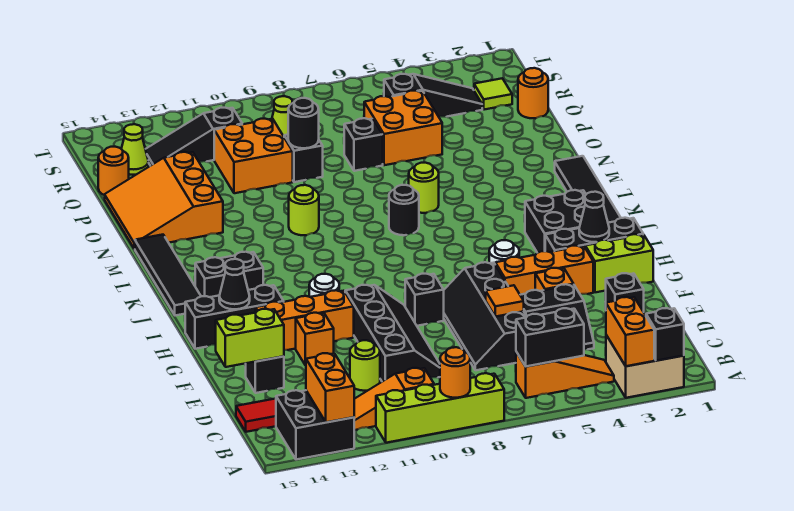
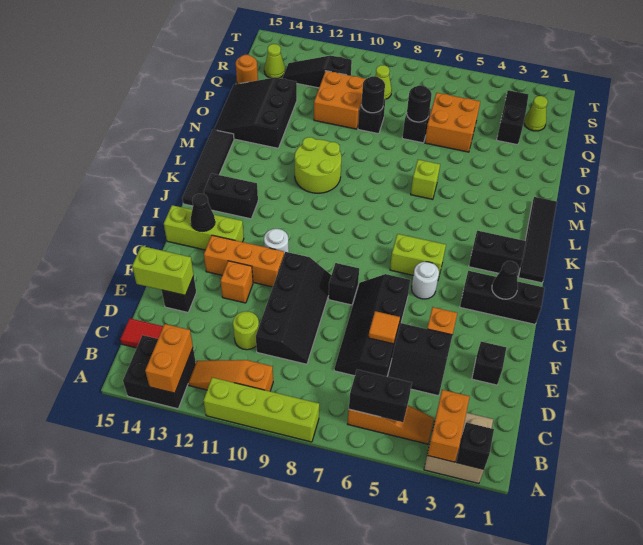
orange round brick A9 level 2 -> none
lime brick G1:G2 level 1 -> lime brick I5:I6 level 1
orange brick G3:G5 level 1 -> none
black brick H13:H15 level 1 -> lime brick H13:H15 level 1
black brick I2:J3 level 1 -> black brick J2:J3 level 1
black round brick L7 level 1 -> black round brick P7 level 2
lime round brick M6 level 1 -> lime brick M6 level 1
lime round brick M10 level 1 -> lime round brick L10:M11 level 1
orange slope N13:P15 level 1 top 13 -> black slope N13:P15 level 1 top 13
orange round brick Q1 level 1 -> none
lime tile R2 level 1 -> lime cone R2 level 1
black slope R3:R5 level 1 top 5 -> black slope Q3:S3 level 1 top Q

